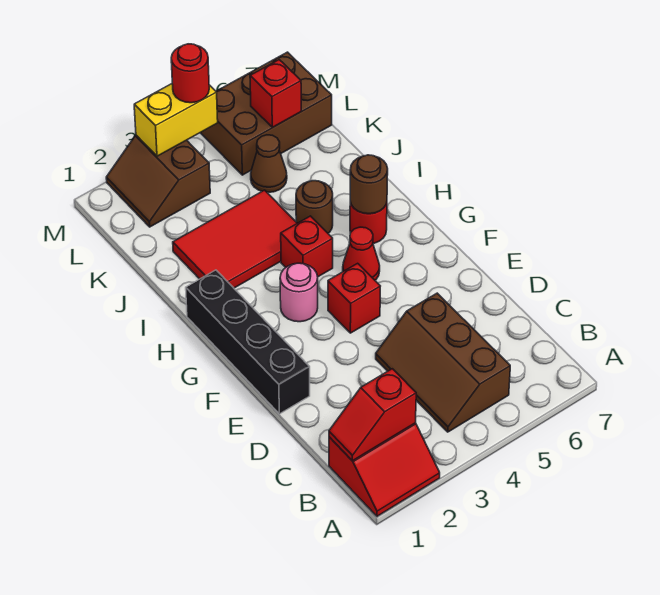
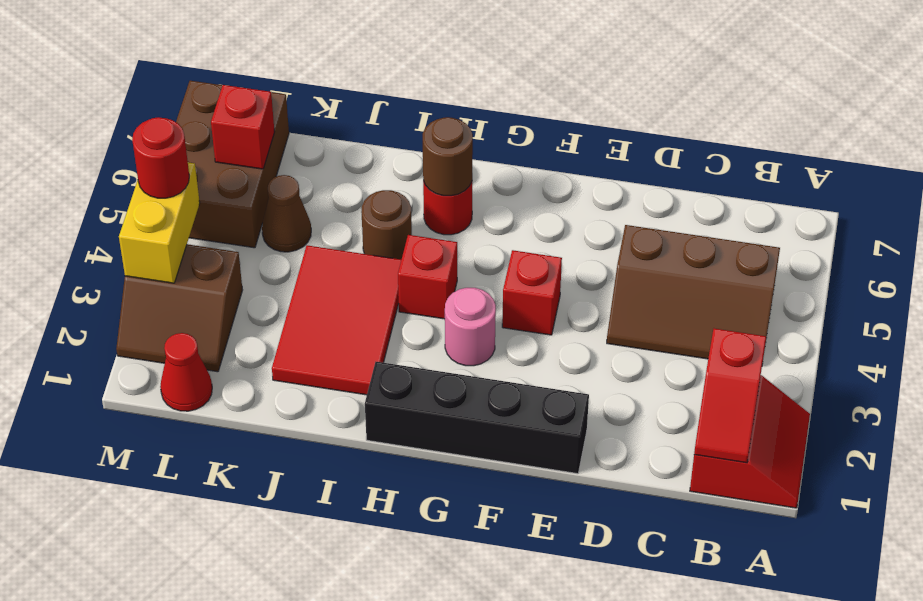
red cone G5 level 1 -> red cone L1 level 1

